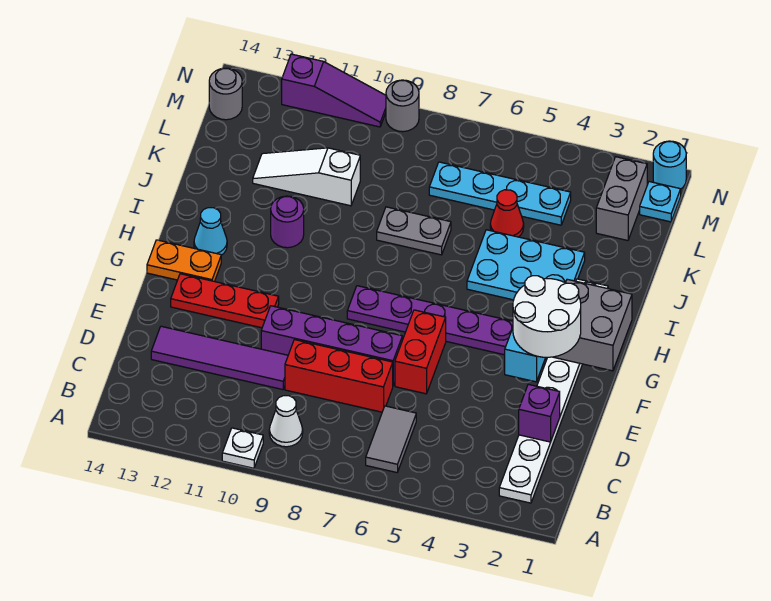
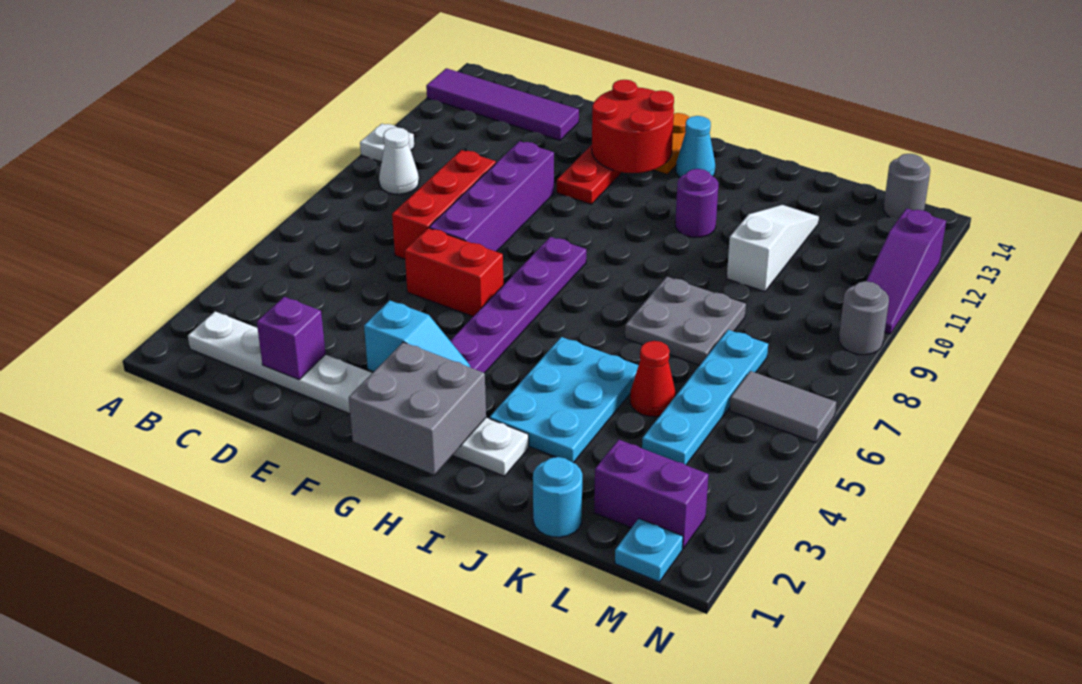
grey tile B6:C6 level 1 -> grey tile M6:N6 level 1
purple tile D10:D13 level 1 -> purple tile A13:D13 level 1
white round brick F2:G3 level 3 -> none
none -> red round brick F12:G13 level 2
grey plate J7:J8 level 1 -> grey plate J7:K8 level 1
grey brick L2:M2 level 1 -> purple brick L2:M2 level 1
cyan round brick N1 level 1 -> cyan round brick K1 level 1

